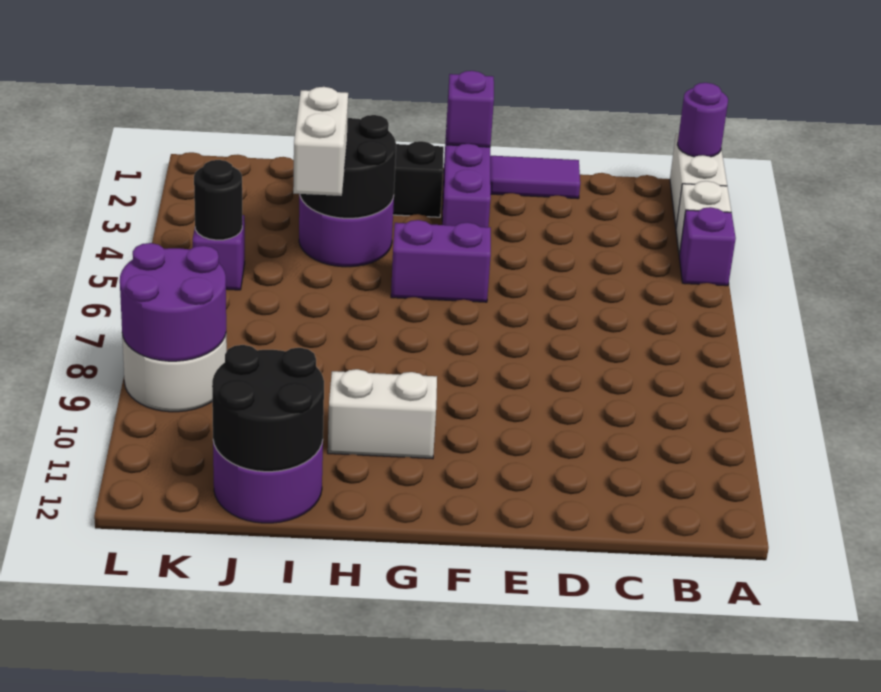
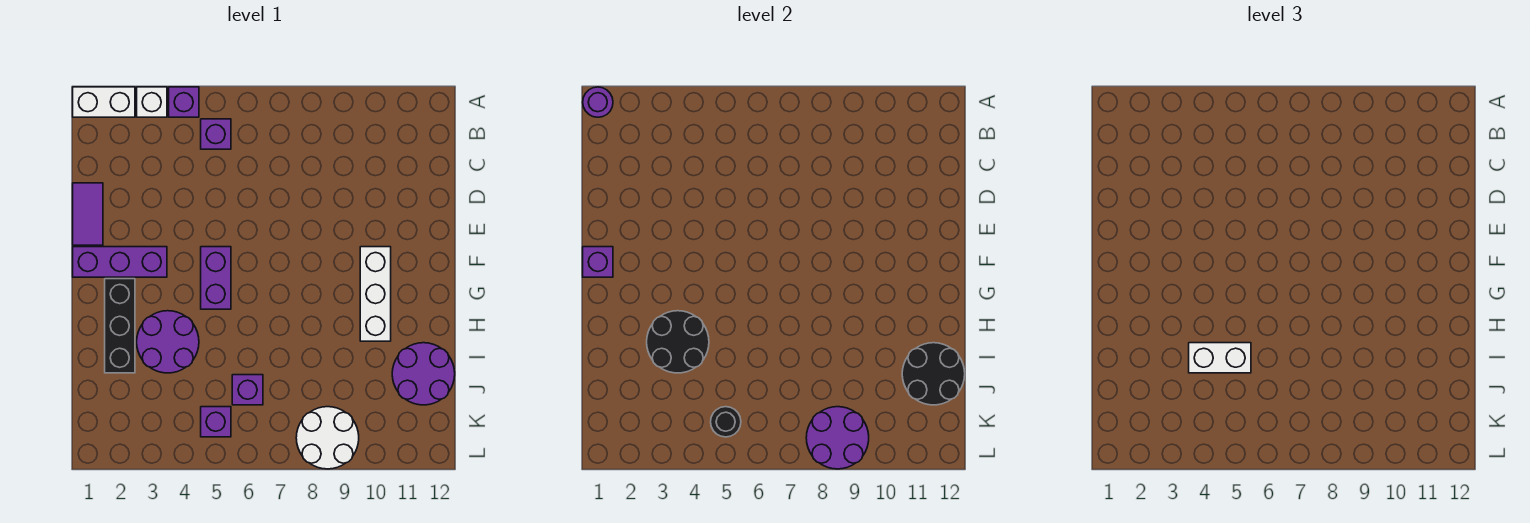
none -> purple brick B5 level 1
white brick G10:H10 level 1 -> white brick F10:H10 level 1
none -> purple brick J6 level 1

